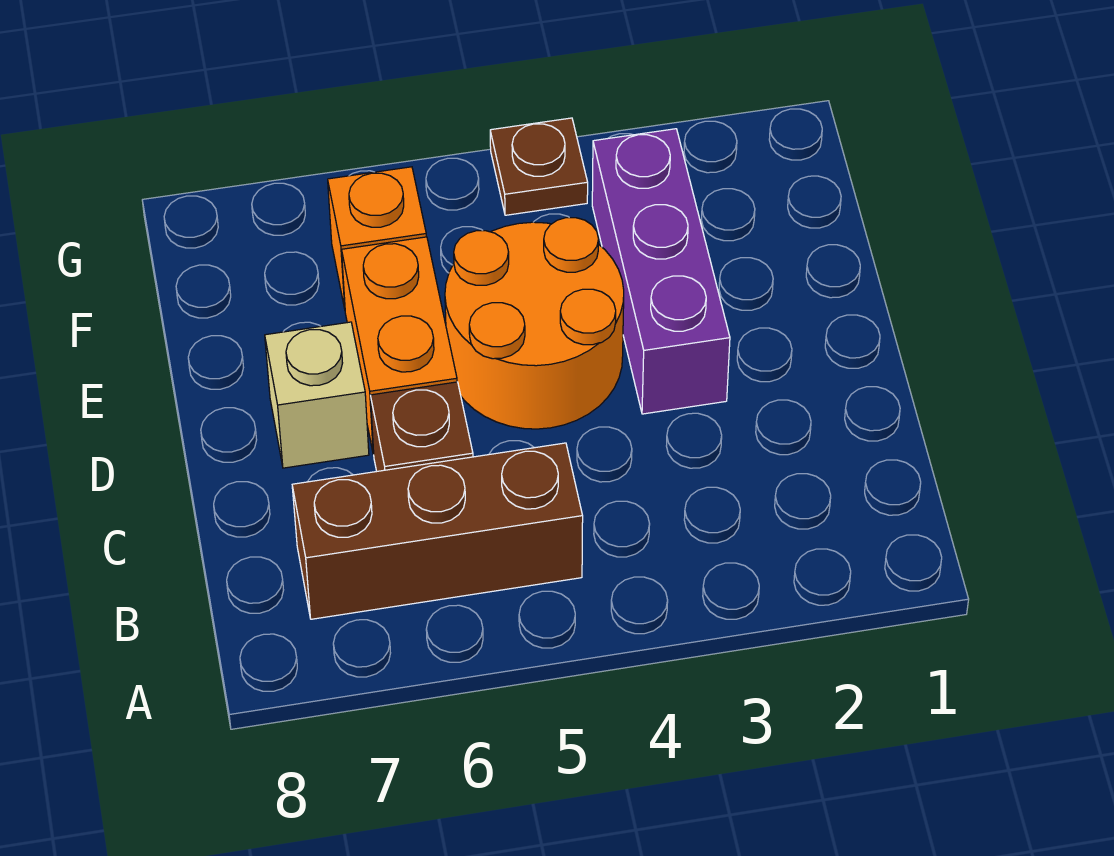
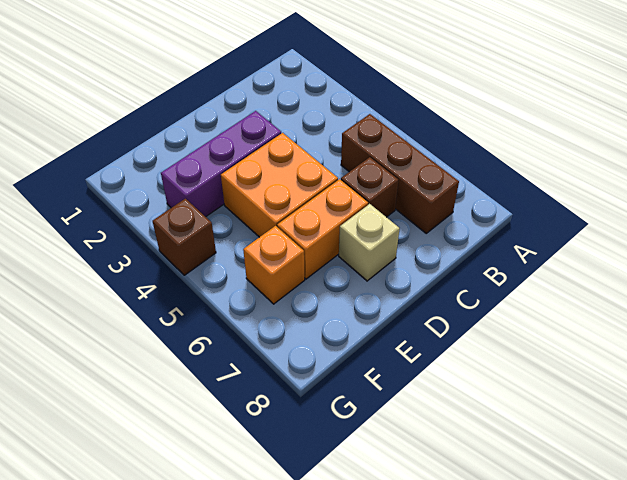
orange round brick D4:E5 level 1 -> orange brick D4:E5 level 1
brown plate G4 level 1 -> brown brick G4 level 1

